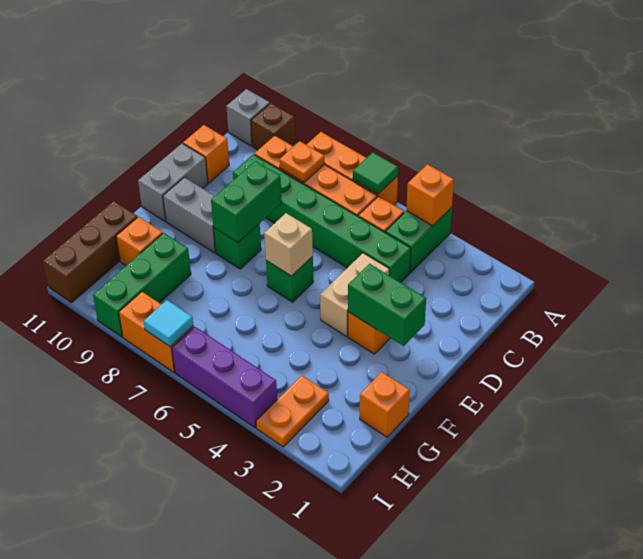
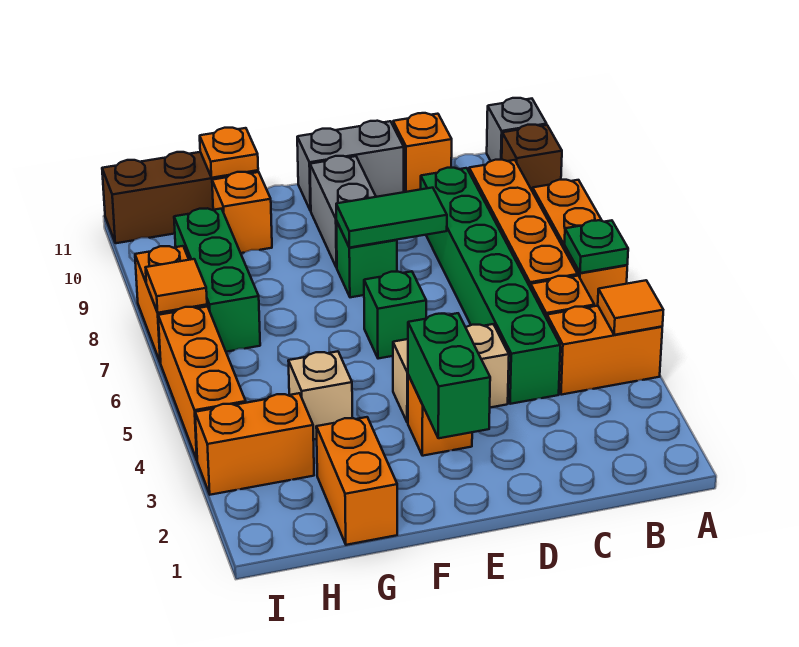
green brick A4:B4 level 1 -> orange brick A4:B4 level 1
orange brick A4 level 2 -> orange tile A4 level 2
green tile A6 level 2 -> green plate A6 level 2
orange plate B8 level 2 -> orange plate G11 level 2
green brick D8:E8 level 2 -> green tile D8:E8 level 2
tan brick E6 level 2 -> tan brick G4 level 1
orange brick G1 level 1 -> orange brick G1:G2 level 1
green brick G9:I9 level 1 -> green brick H7:H9 level 1
orange plate H3:I3 level 1 -> orange brick H3:I3 level 1
purple brick I4:I6 level 1 -> orange brick I4:I6 level 1
cyan tile I7 level 2 -> orange tile I7 level 2

